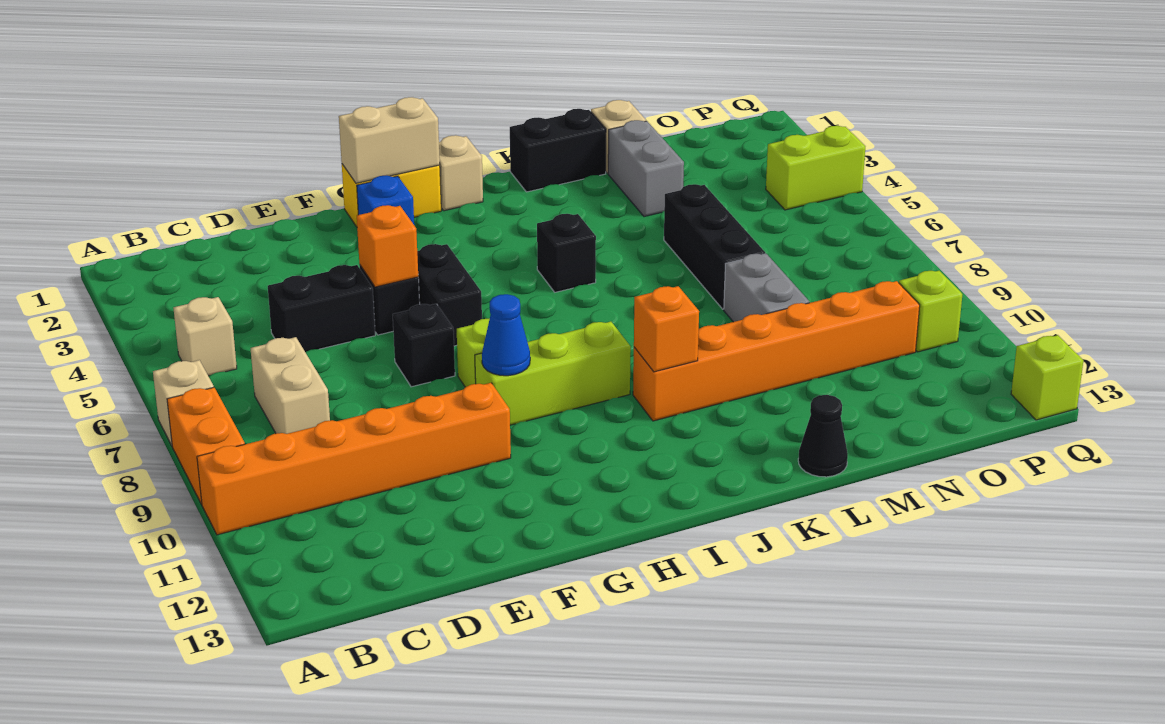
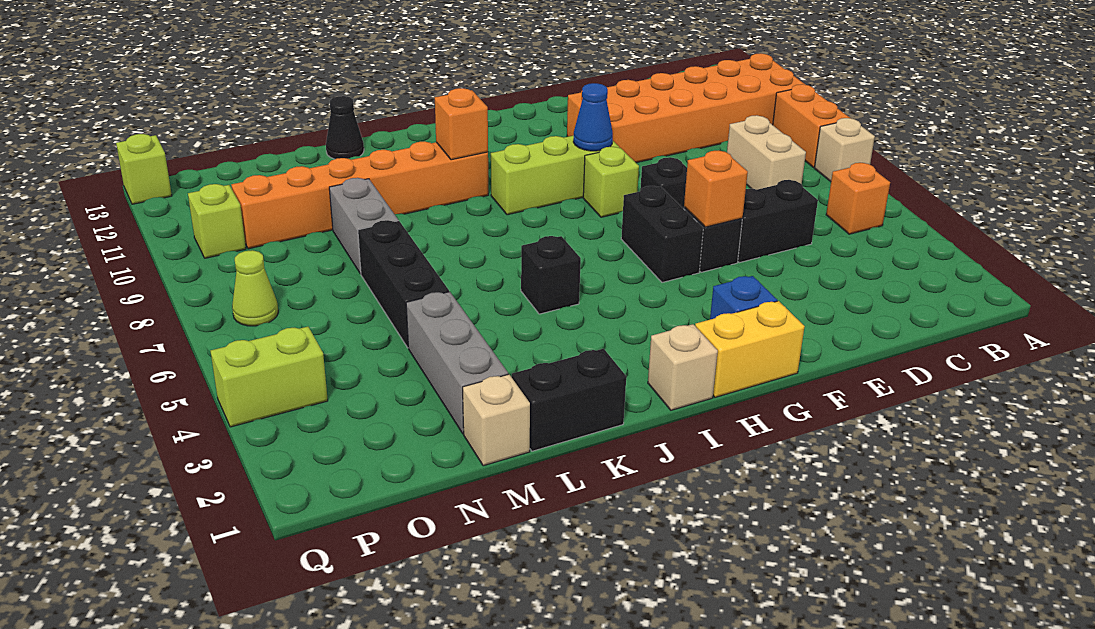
orange brick A10:F10 level 1 -> orange brick A10:F11 level 1
tan brick B5 level 1 -> orange brick B5 level 1
tan brick G1:H1 level 2 -> none
grey brick M2:M3 level 1 -> grey brick M2:M4 level 1
none -> lime cone P7 level 1

